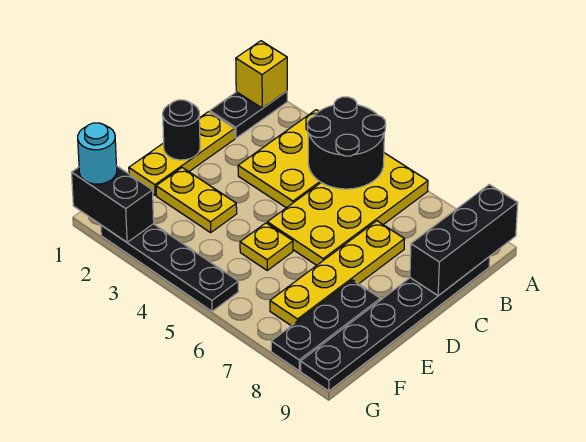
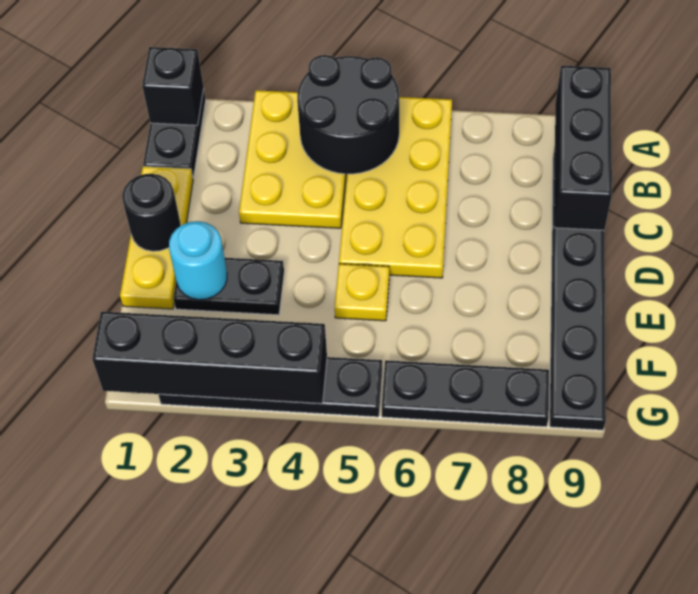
yellow brick A1 level 2 -> black brick A1 level 2
yellow plate C7:F7 level 1 -> none
yellow plate E2:E3 level 1 -> black plate E2:E3 level 1
black plate E8:G8 level 1 -> black plate G6:G8 level 1
black brick G1:G2 level 2 -> black brick G1:G4 level 2
cyan round brick G1 level 3 -> cyan round brick E2 level 2

